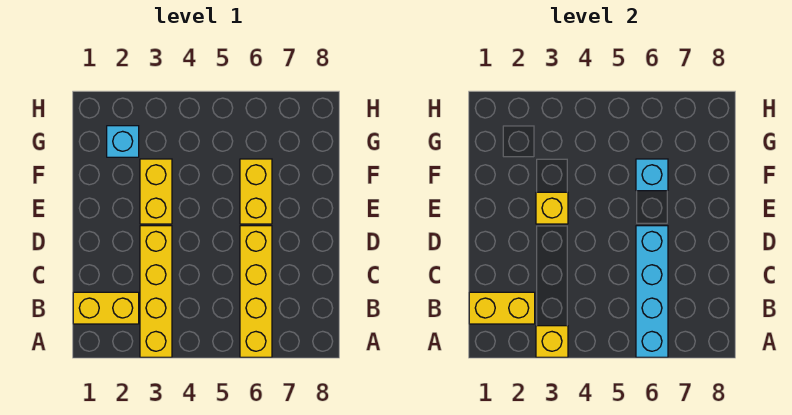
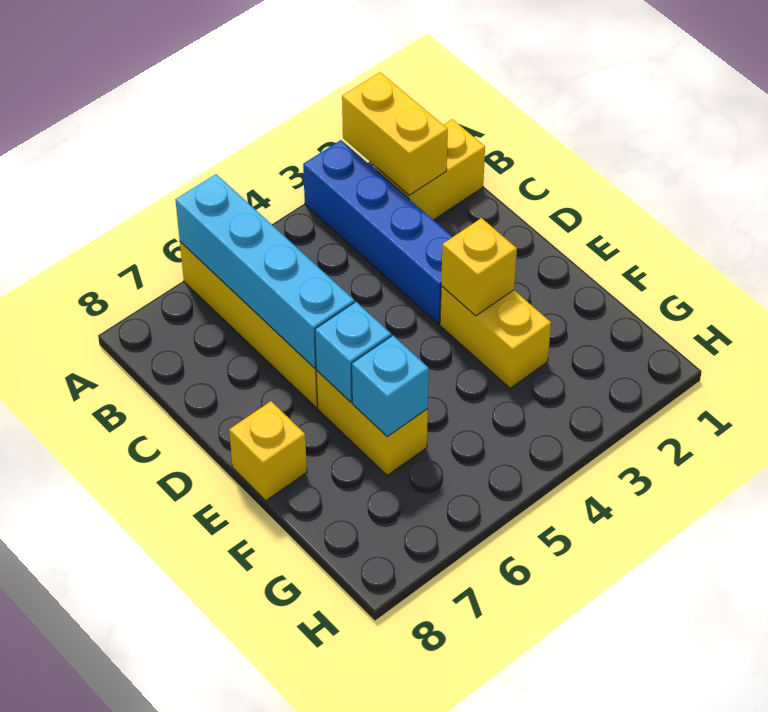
yellow brick A3:D3 level 1 -> blue brick A3:D3 level 1
yellow brick A3 level 2 -> yellow brick E8 level 1
yellow brick B1:B2 level 2 -> yellow brick A2:B2 level 2
cyan brick G2 level 1 -> cyan brick E6 level 2

